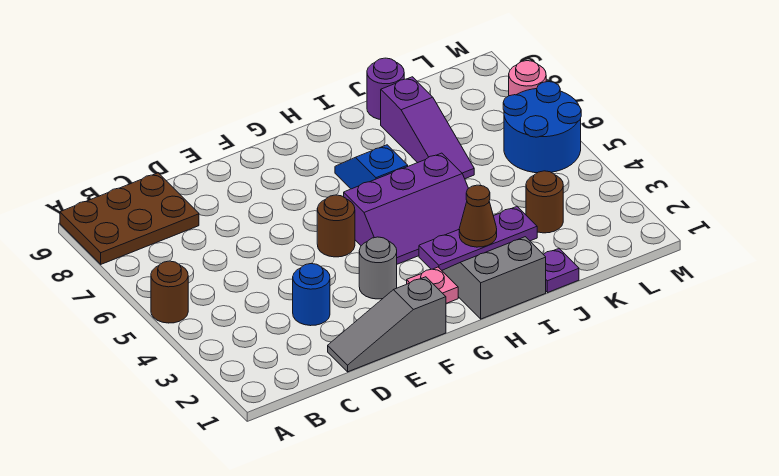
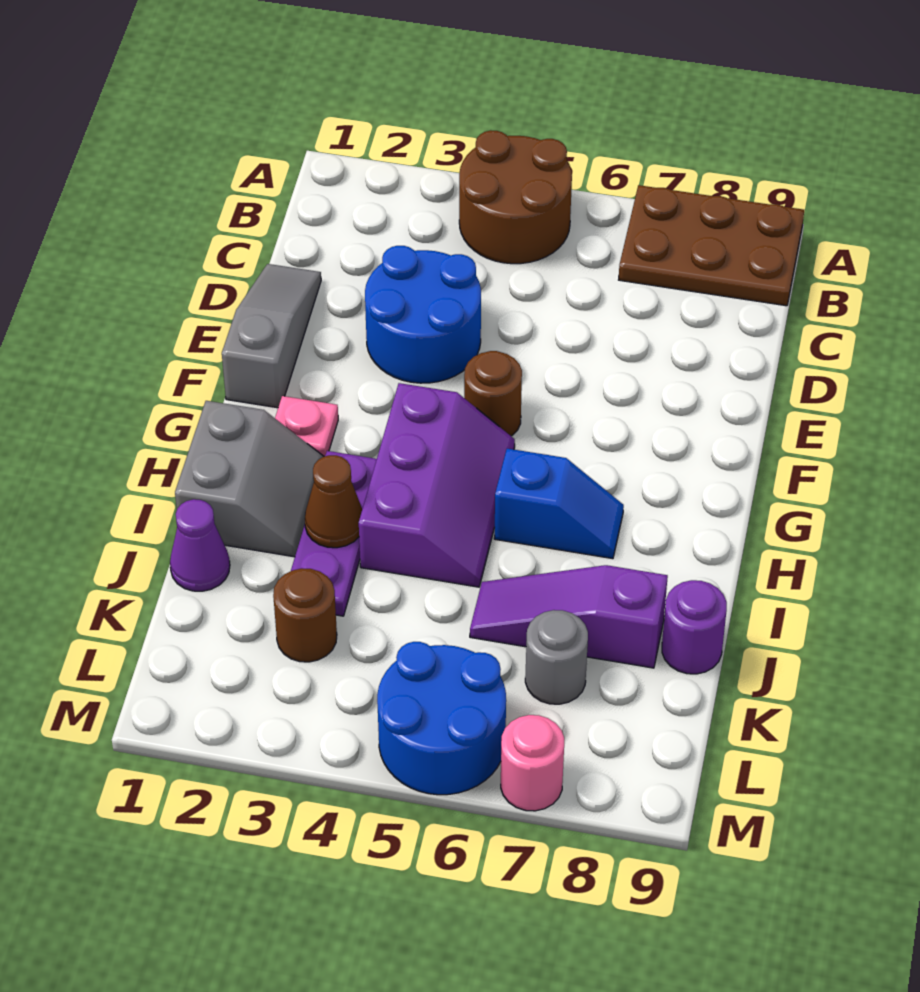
brown round brick A5 level 1 -> brown round brick A4:B5 level 1
brown plate A8:C9 level 1 -> brown plate A7:B9 level 1
blue round brick D3 level 1 -> blue round brick D3:E4 level 1
grey round brick F3 level 1 -> grey round brick K7 level 1
purple slope G4:I5 level 1 top 5 -> purple slope G4:I5 level 1 top 4
purple plate J1 level 1 -> purple cone J1 level 1

